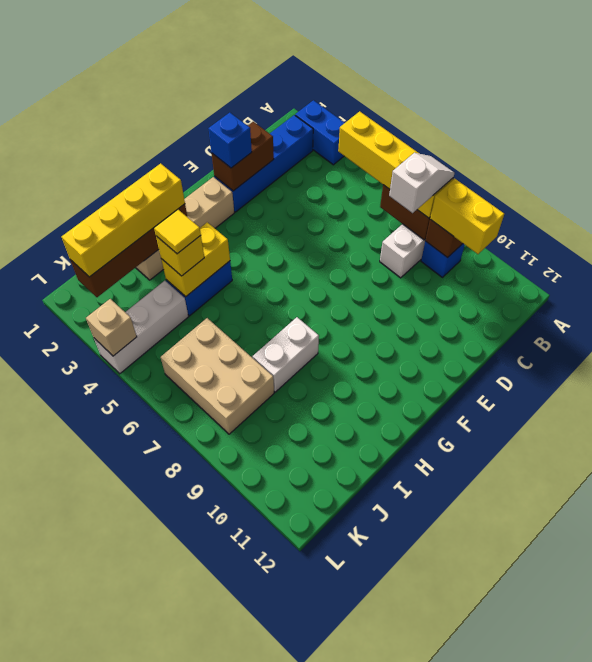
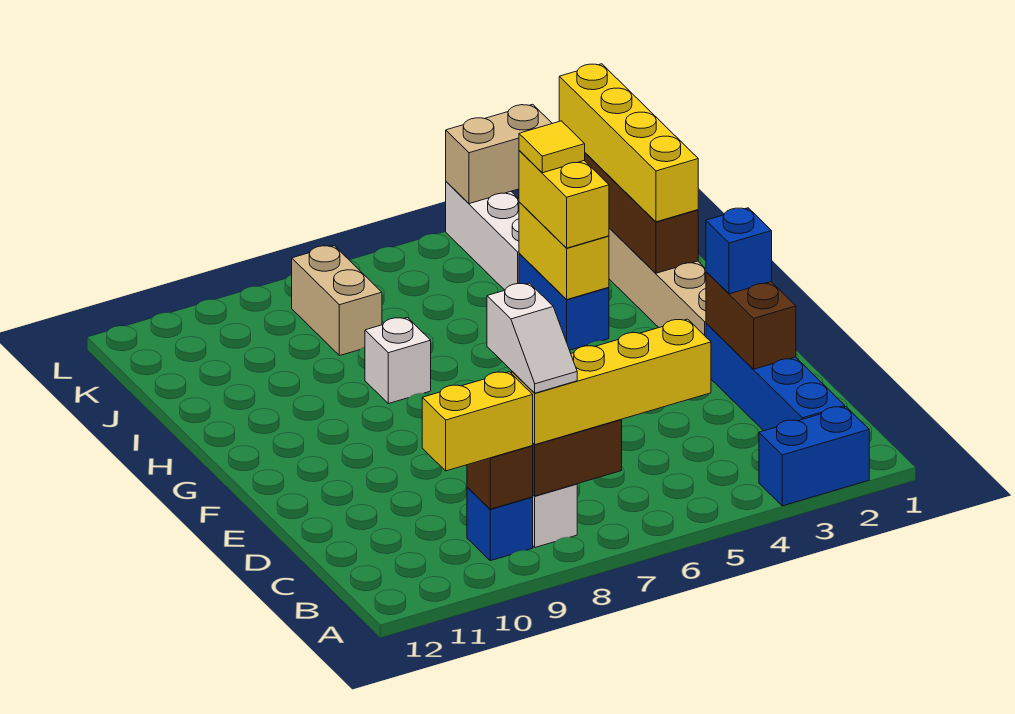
white brick H8:I8 level 1 -> white brick H8 level 1
yellow brick I4 level 3 -> yellow brick H4:I4 level 3
tan brick J6:K8 level 1 -> tan brick J8:K8 level 1
tan brick L4 level 2 -> tan brick L3:L4 level 2

